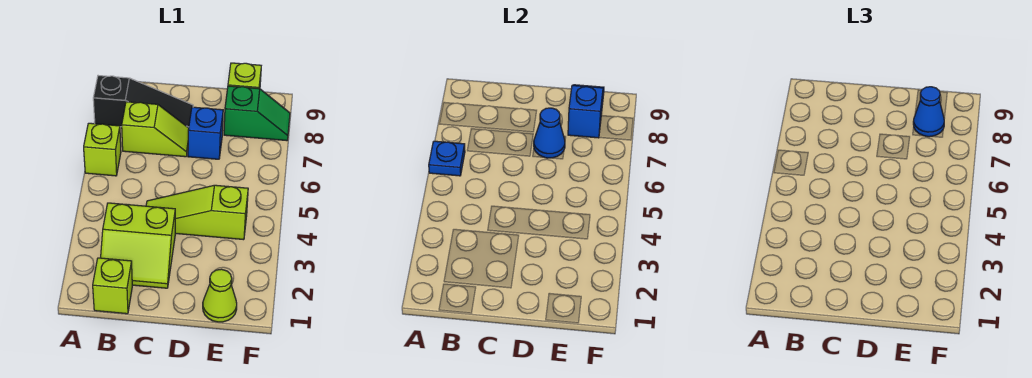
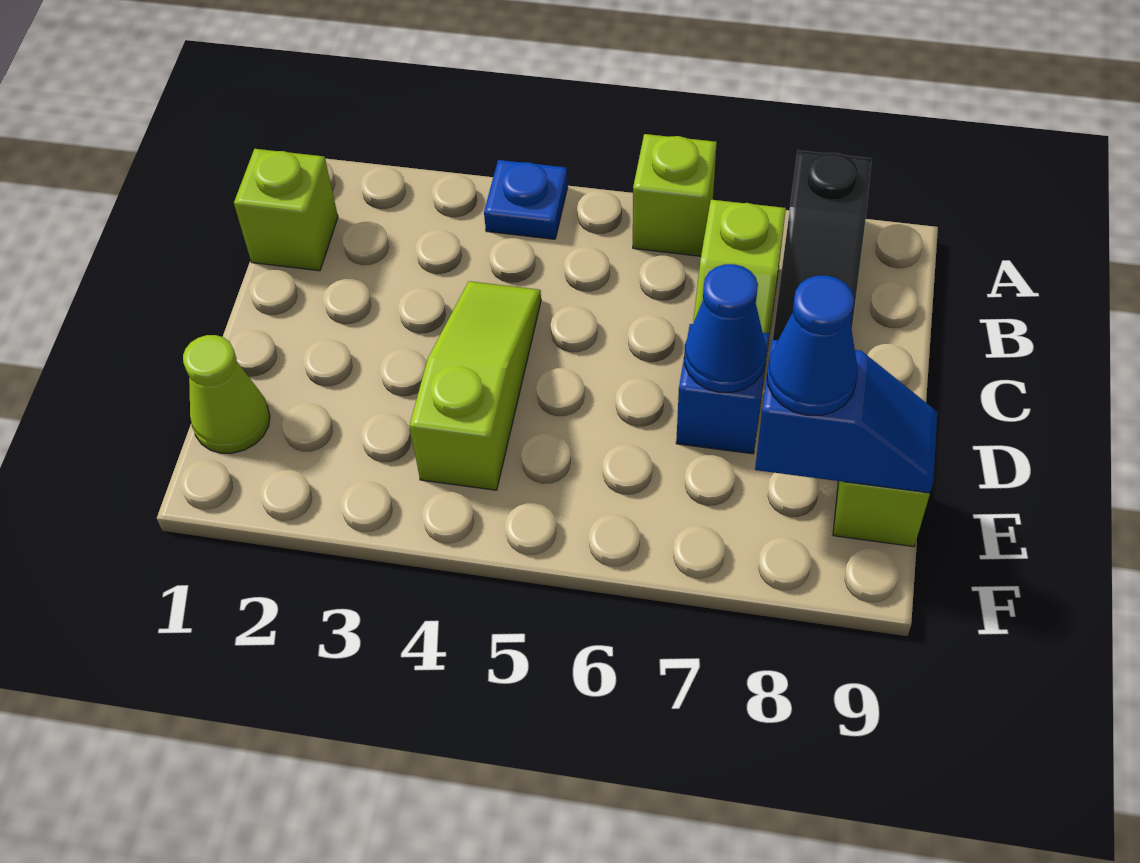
blue plate A6 level 2 -> blue plate A4 level 1
lime slope B2:C3 level 1 top 3 -> none
green slope E8:F8 level 1 top E -> none

